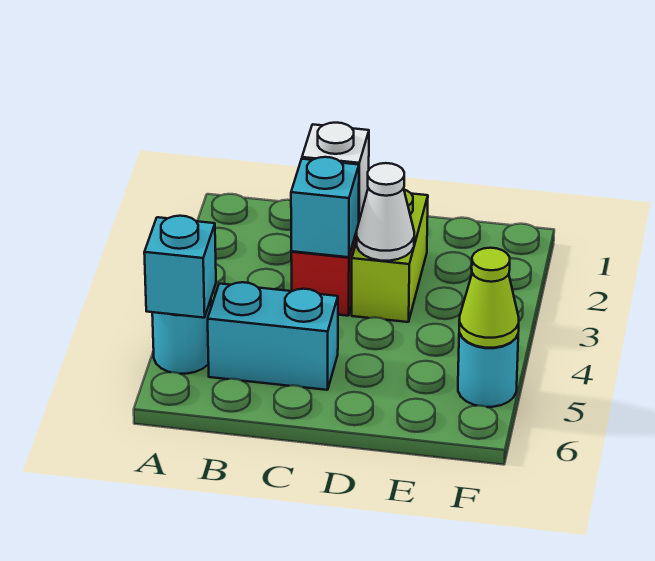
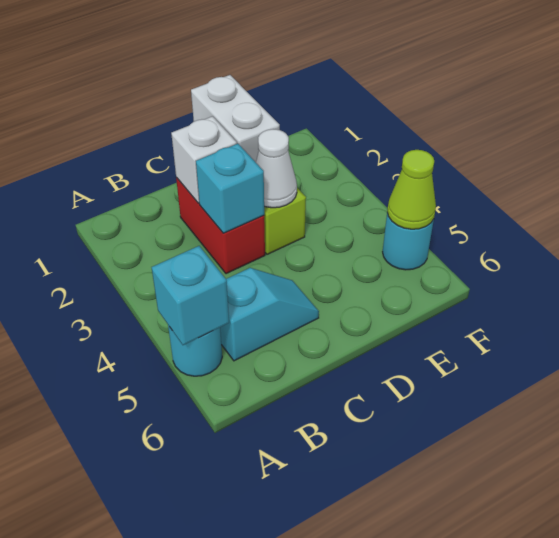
cyan brick B5:C5 level 1 -> cyan slope B5:C5 level 1 top B
none -> white brick D1:D2 level 2

